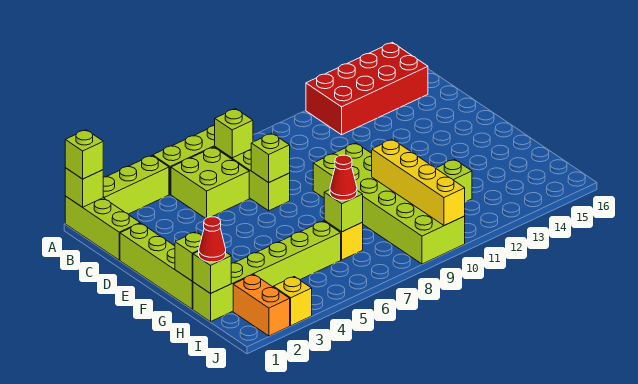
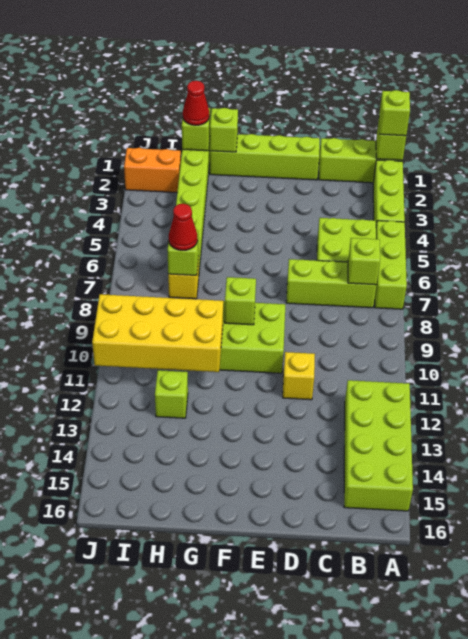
red brick A12:B15 level 1 -> lime brick A12:B15 level 1
lime brick D7 level 2 -> lime brick F9 level 2
yellow brick G10:J10 level 2 -> yellow brick G10:J11 level 2
yellow brick J3 level 1 -> yellow brick D11 level 1

